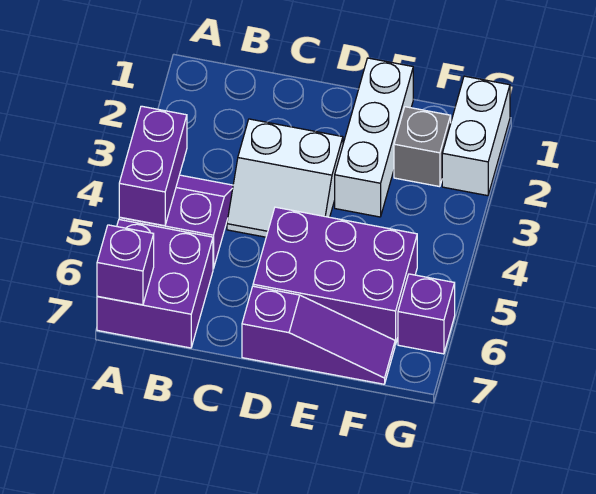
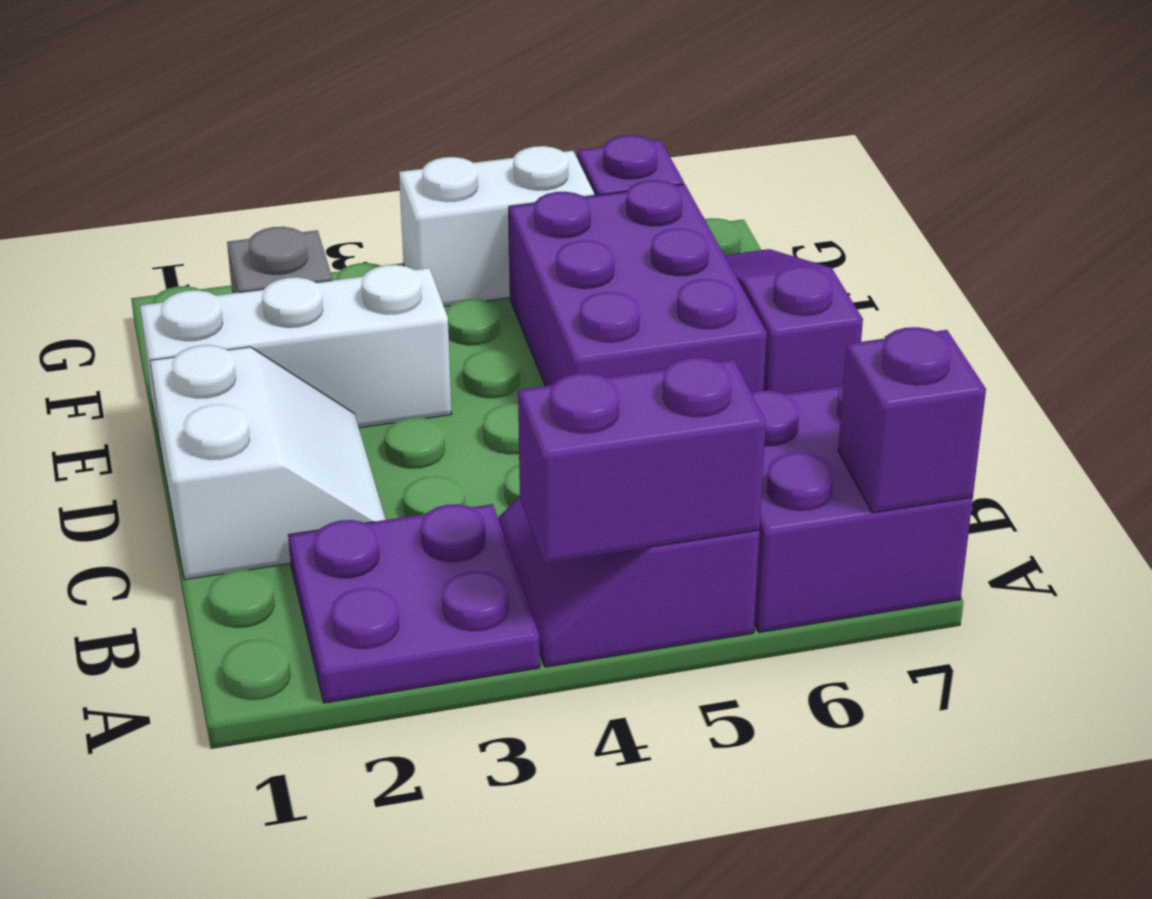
none -> purple plate A2:B3 level 1
white slope C3:D4 level 1 top 3 -> white slope C1:D2 level 1 top 1
white brick G1:G2 level 1 -> white brick G4:G5 level 1

